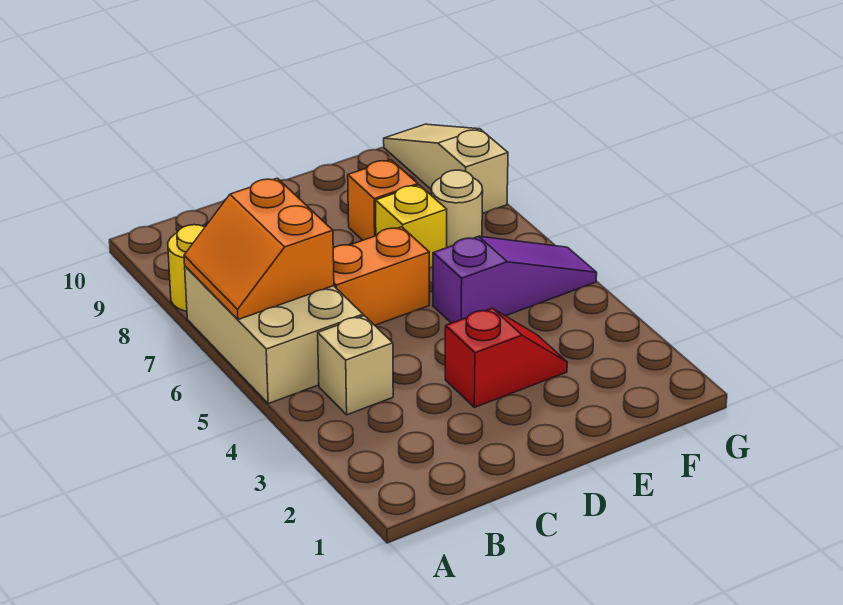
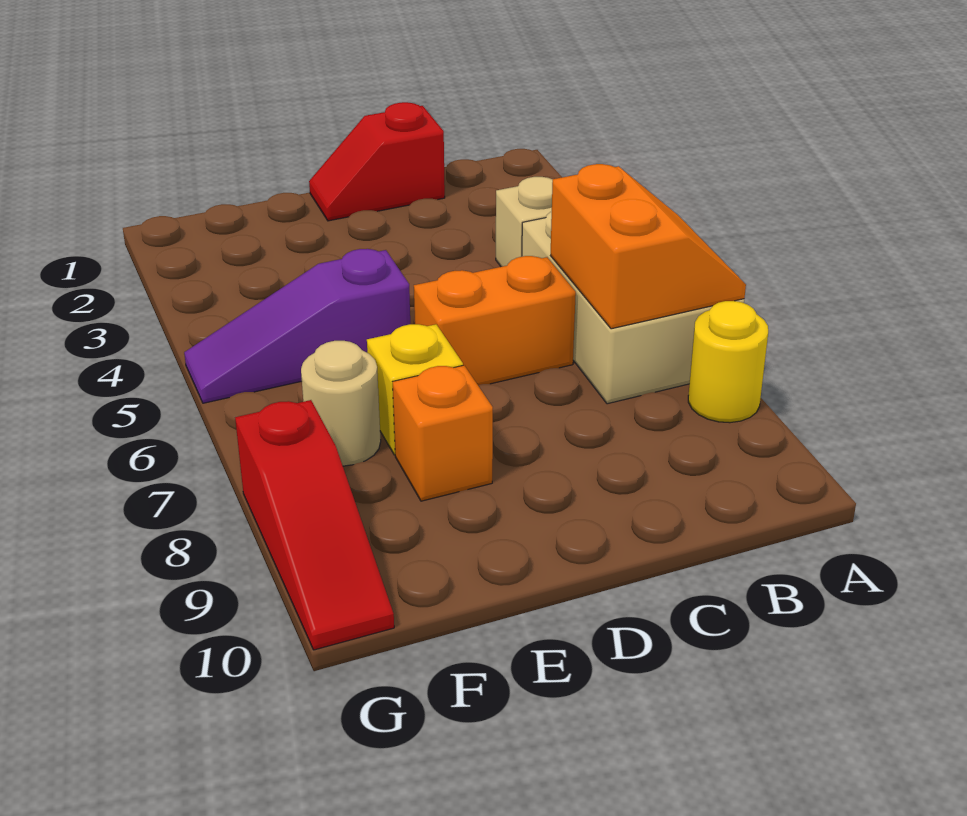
red slope D3:E3 level 1 top D -> red slope C1:D1 level 1 top C
tan slope G8:G10 level 1 top 8 -> red slope G8:G10 level 1 top 8

